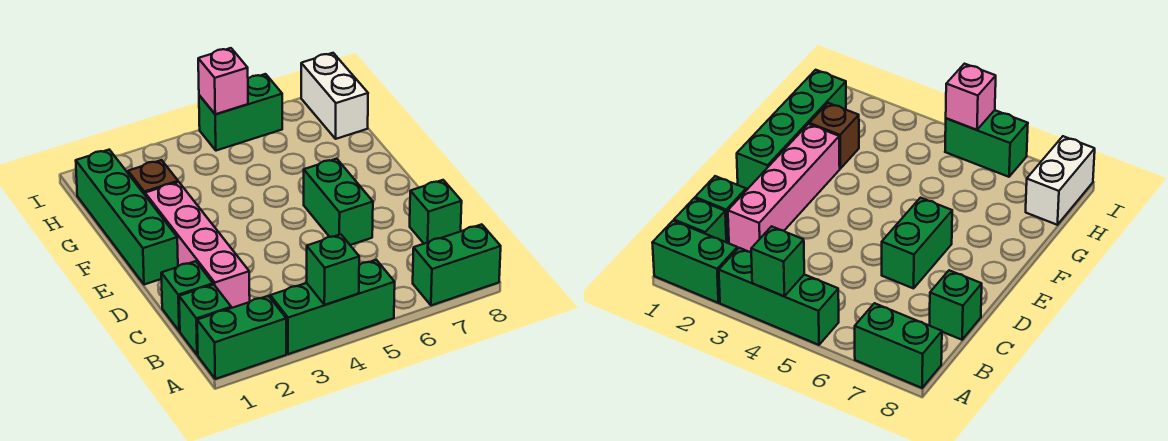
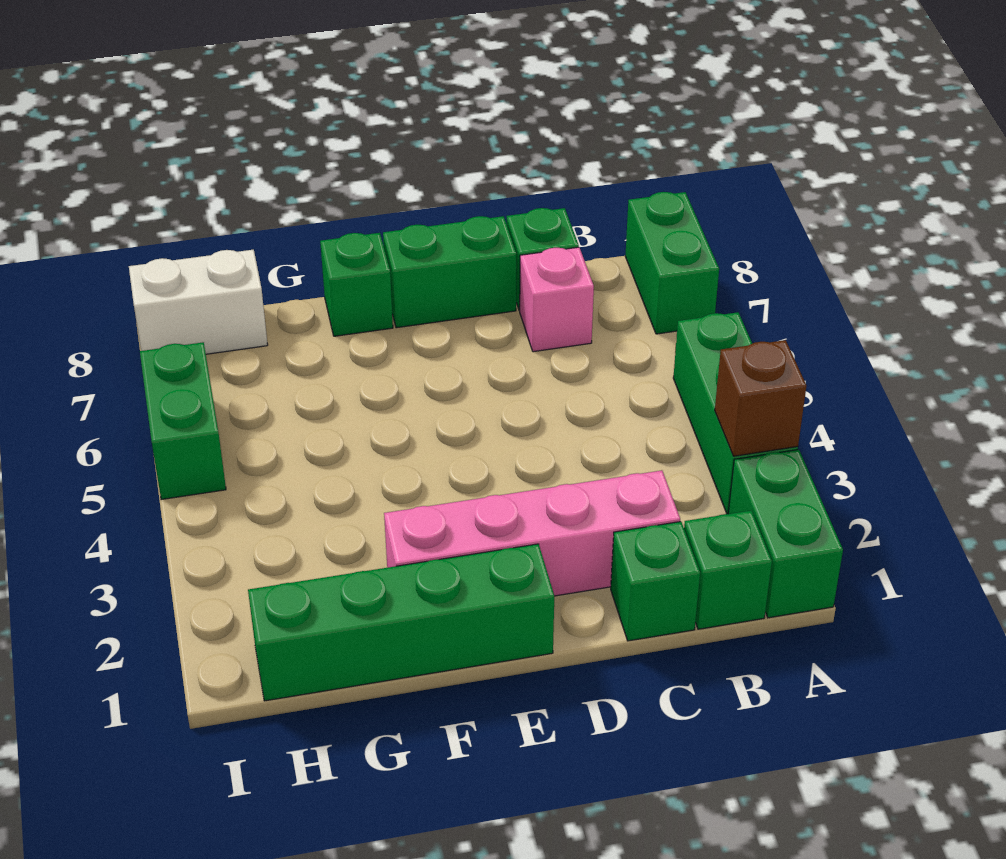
green brick A4 level 2 -> green brick F8 level 1
green brick D6:E6 level 1 -> green brick D8:E8 level 1
brown brick G2 level 1 -> brown brick A3 level 2
pink brick I5 level 2 -> pink brick C7 level 1

